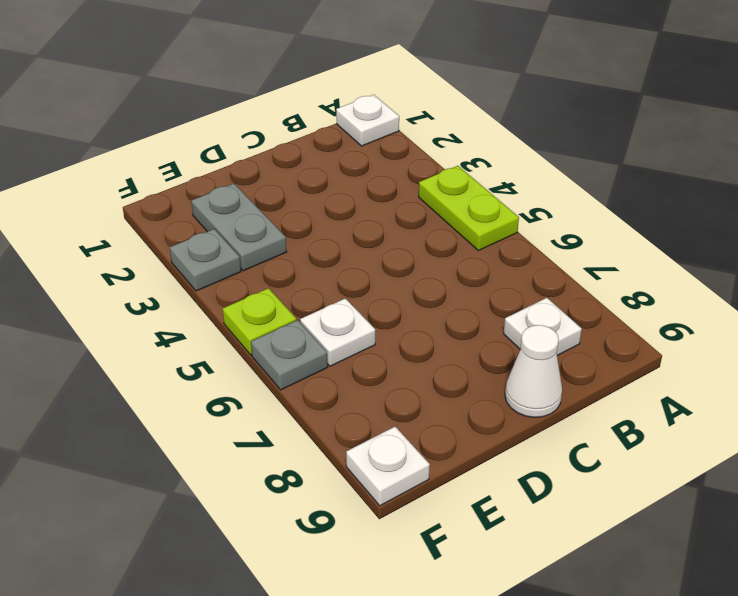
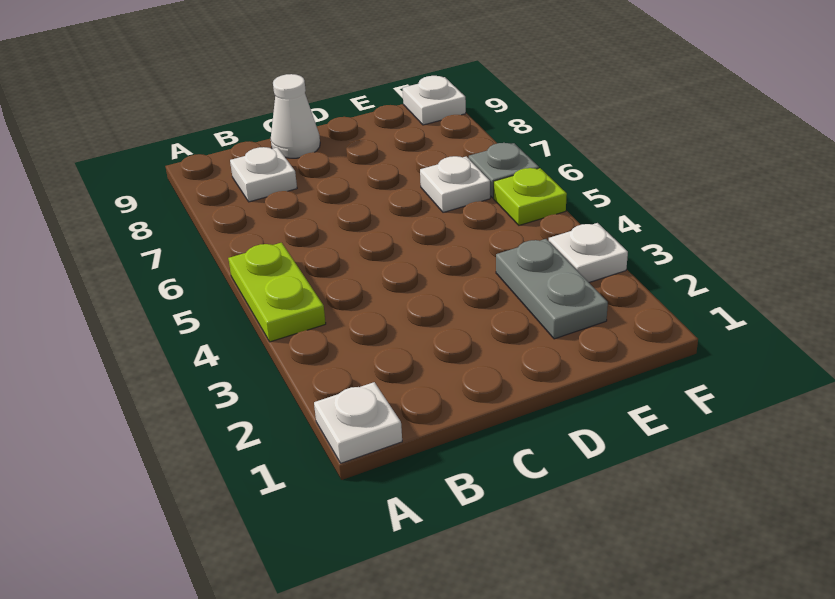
grey plate F3 level 1 -> white plate F3 level 1

